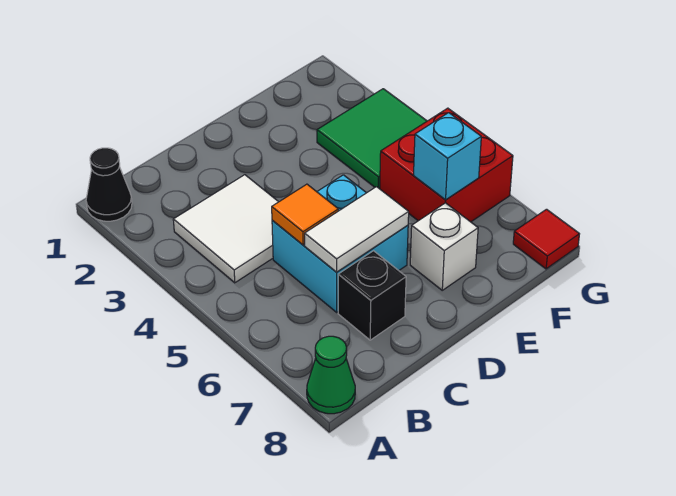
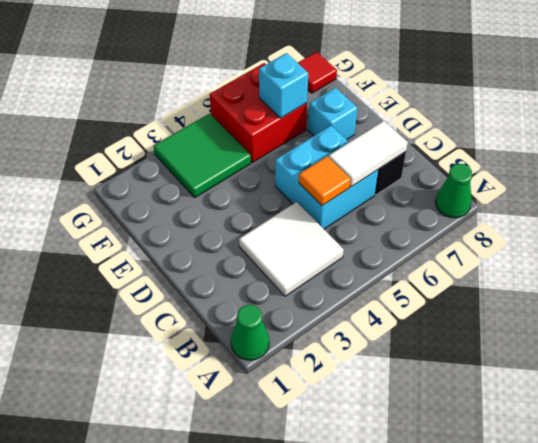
black cone A1 level 1 -> green cone A1 level 1
white tile C6:D6 level 2 -> white tile C6:C7 level 2
white brick E7 level 1 -> cyan brick E7 level 1

